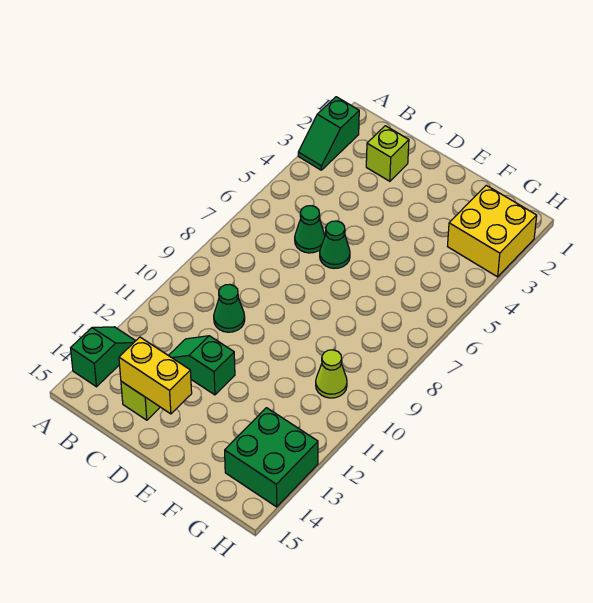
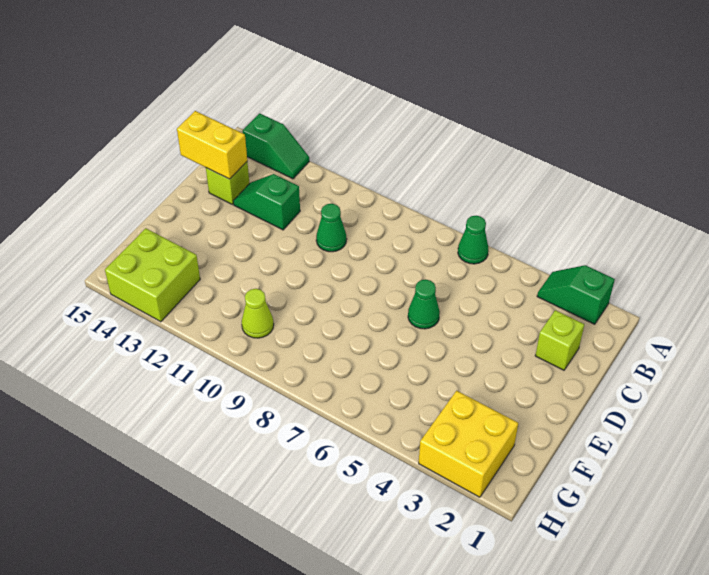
green cone C6 level 1 -> green cone A6 level 1
green slope C12:D12 level 1 top D -> green slope C12:C13 level 1 top 12
yellow brick C14:D14 level 2 -> yellow brick C14:C15 level 2
green brick G13:H14 level 1 -> lime brick G13:H14 level 1

